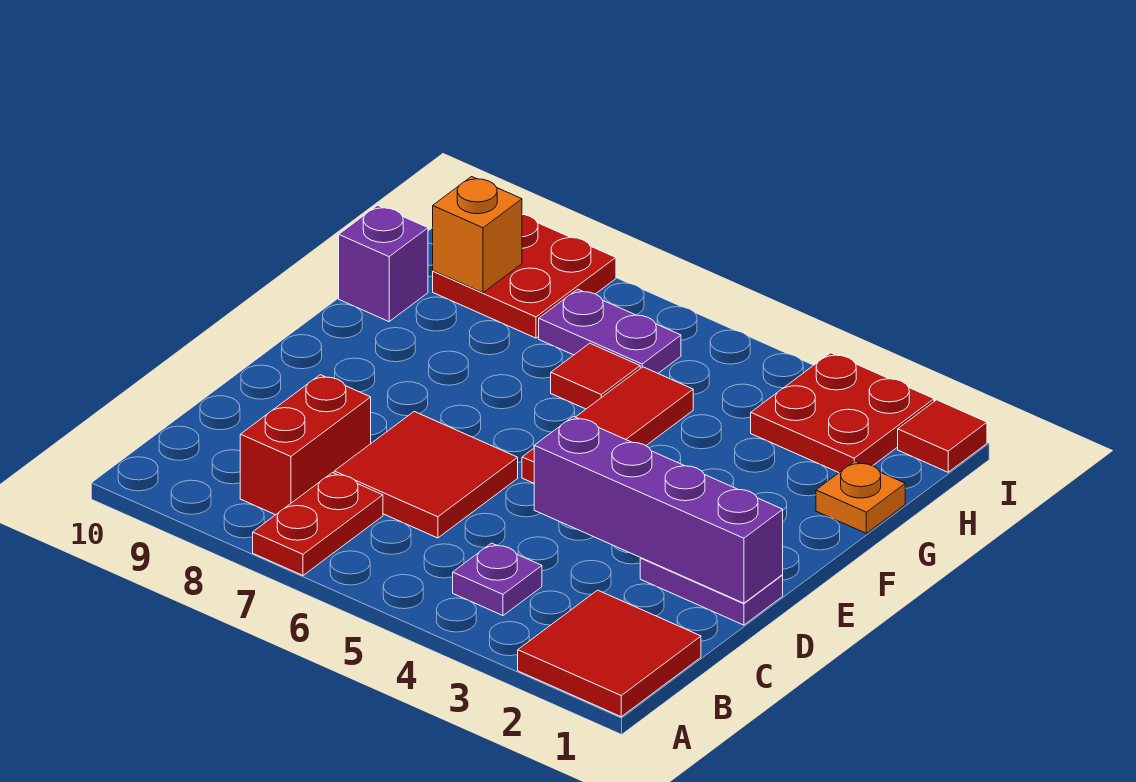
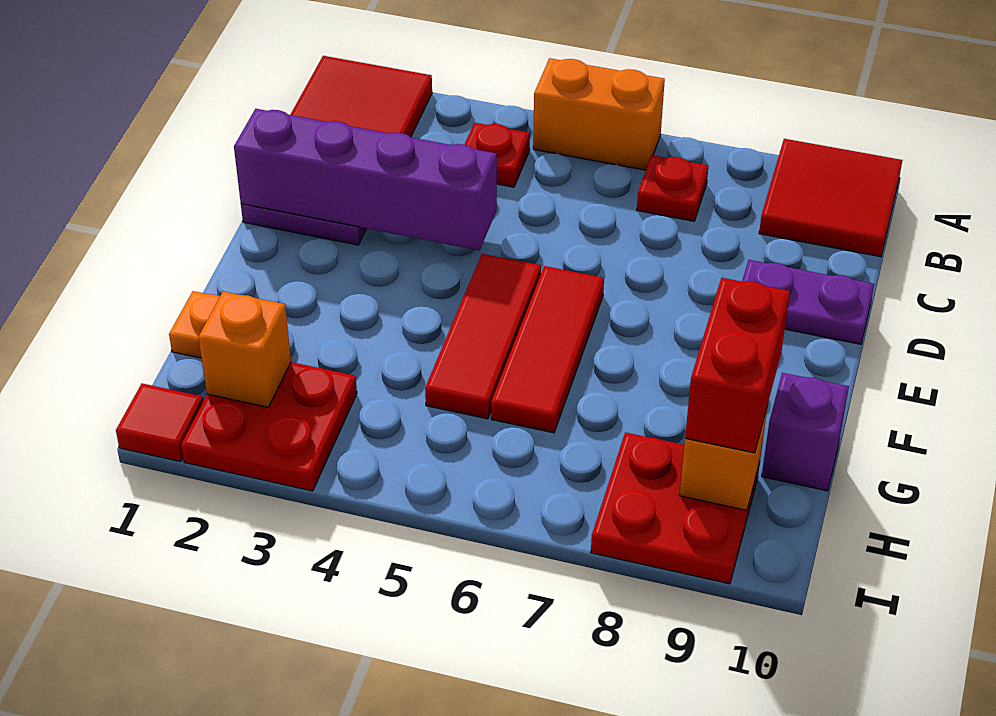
none -> orange brick A5:A6 level 1
red plate A7:B7 level 1 -> red plate B7 level 1
purple plate B4 level 1 -> red plate B4 level 1
red brick B8:C8 level 1 -> red brick G9:H9 level 3
red tile C6:D7 level 1 -> red tile A9:B10 level 1
red tile G6 level 1 -> red tile E6:G6 level 1
none -> orange brick H2 level 2
purple plate H6:H7 level 1 -> purple plate D9:D10 level 1

